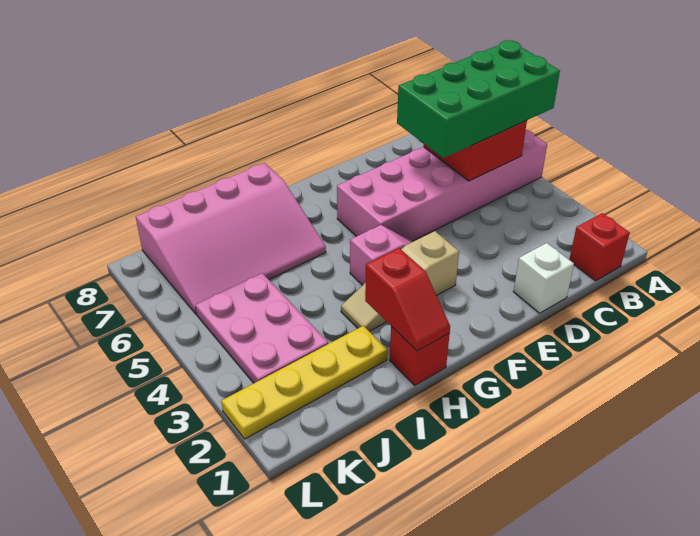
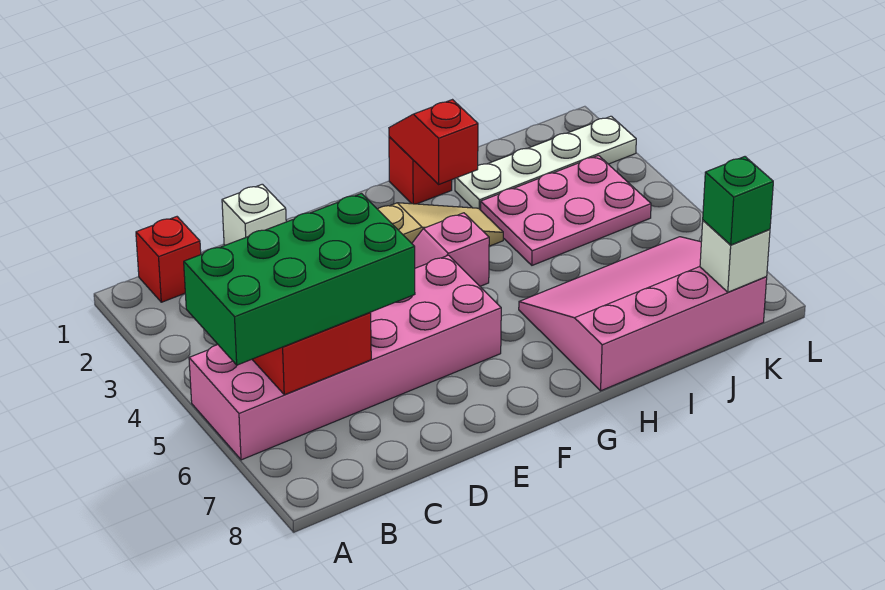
yellow plate I2:L2 level 1 -> white plate I2:L2 level 1
pink plate J3:K5 level 1 -> pink plate I3:K4 level 1
none -> white brick K8 level 2
none -> green brick K8 level 3

